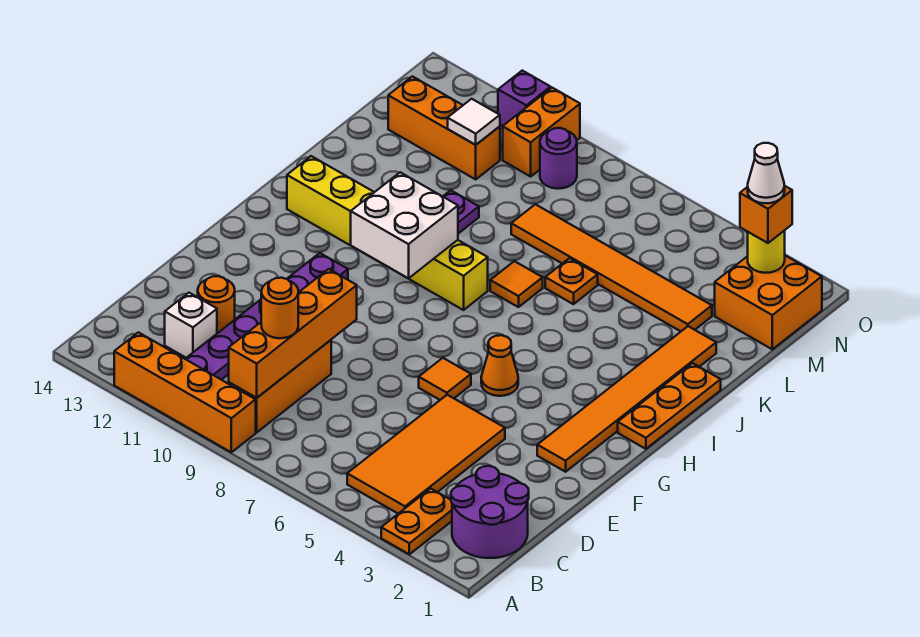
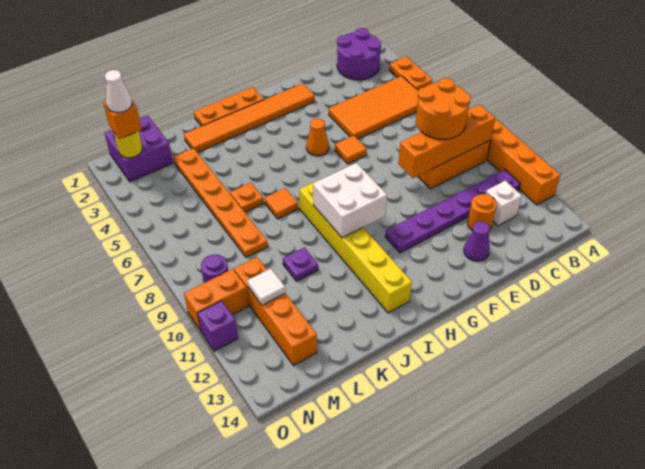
orange plate A3:B3 level 1 -> orange plate A3:A4 level 1
orange round brick C9 level 3 -> orange round brick C8:D9 level 3
none -> purple cone E13 level 1
orange tile L3:L8 level 1 -> orange plate L3:L8 level 1
orange brick M1:N2 level 1 -> purple brick M1:N2 level 1
orange brick M11:M13 level 1 -> orange brick M10:M13 level 1

